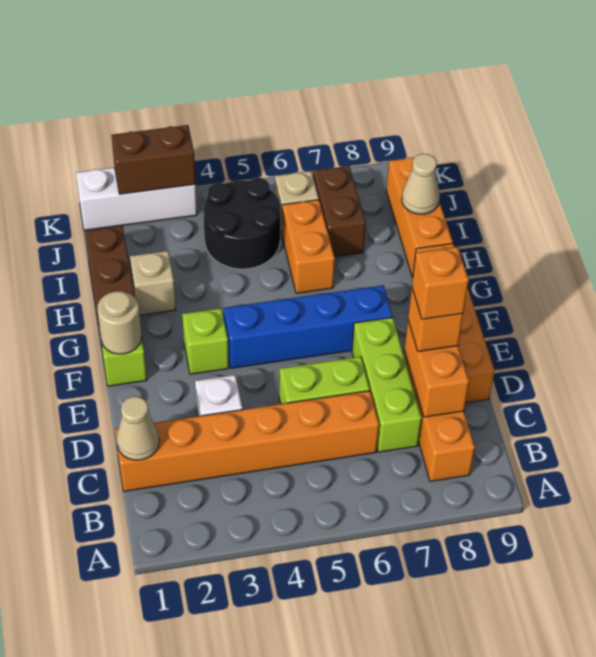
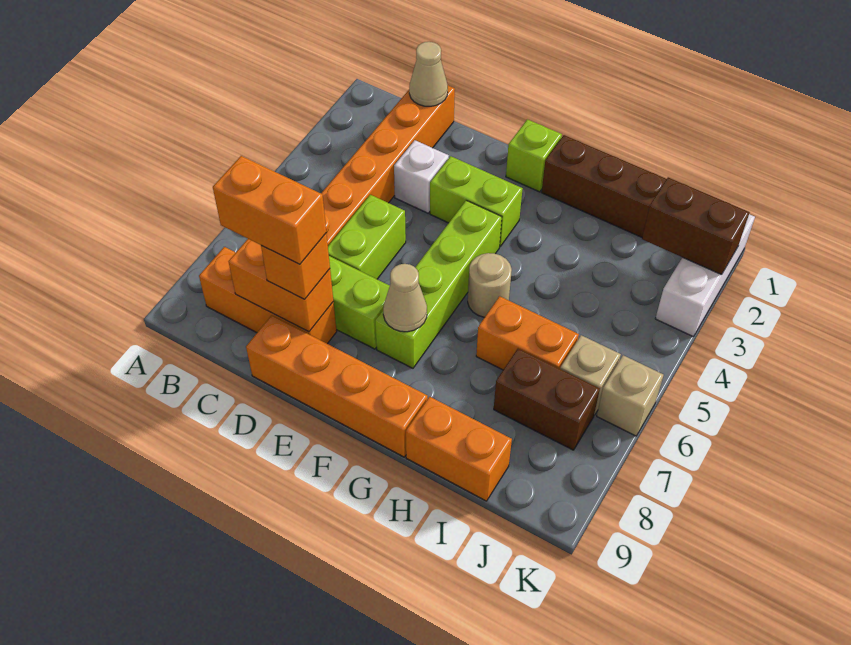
orange brick D8 level 4 -> orange brick C8:D8 level 4
tan round brick F1 level 2 -> tan round brick G5 level 1
lime brick F3 level 1 -> lime brick E3:F3 level 1
blue brick F4:F7 level 1 -> lime brick F4:F7 level 1
tan brick H2 level 1 -> tan brick K6 level 1
orange brick H9:J9 level 1 -> orange brick H9:I9 level 1
black round brick I4:J5 level 1 -> none
tan cone I9 level 2 -> tan cone F7 level 2
brown brick K2:K3 level 2 -> brown brick J2:K2 level 2

